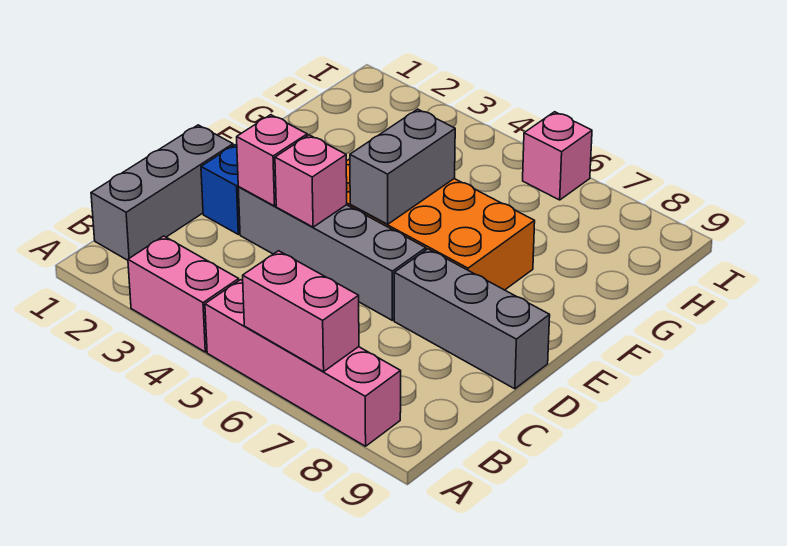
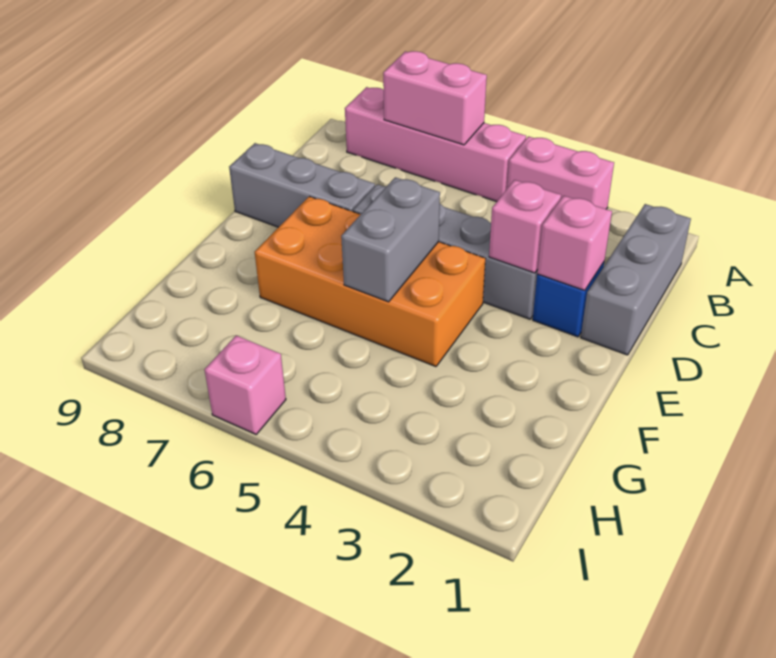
pink brick D4 level 2 -> pink brick D2 level 2

